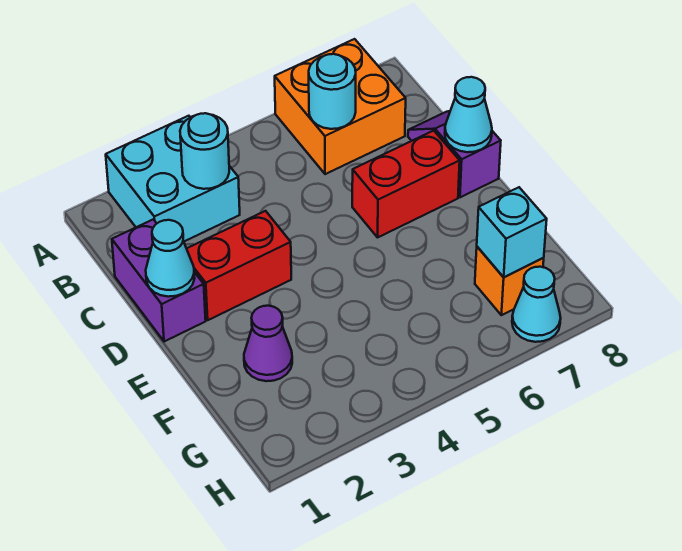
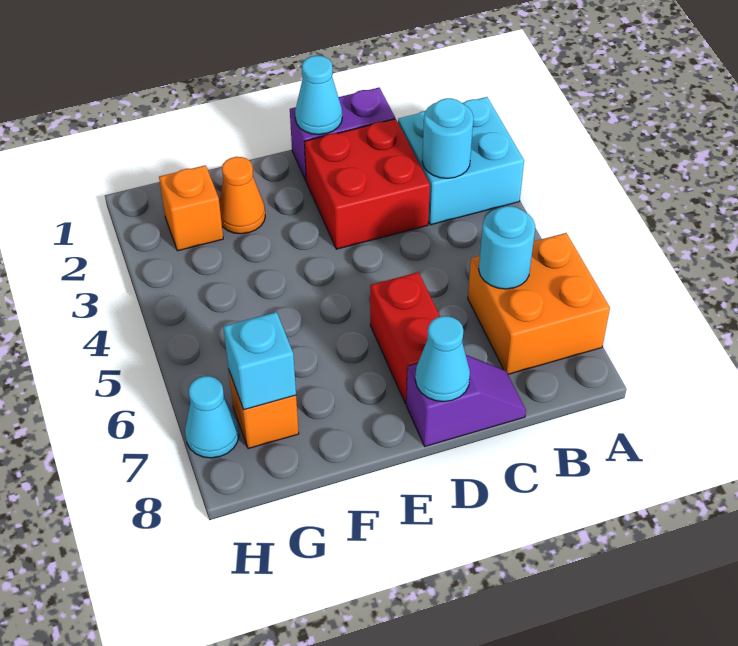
red brick D2:D3 level 1 -> red brick C2:D3 level 1
purple cone F2 level 1 -> orange cone F2 level 1
none -> orange brick G2 level 1

